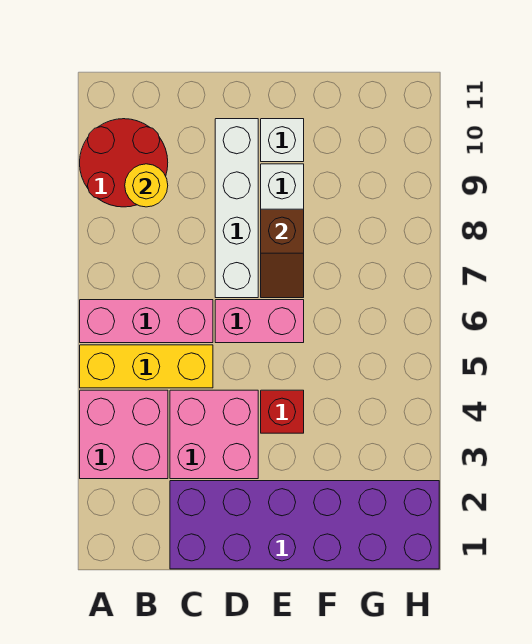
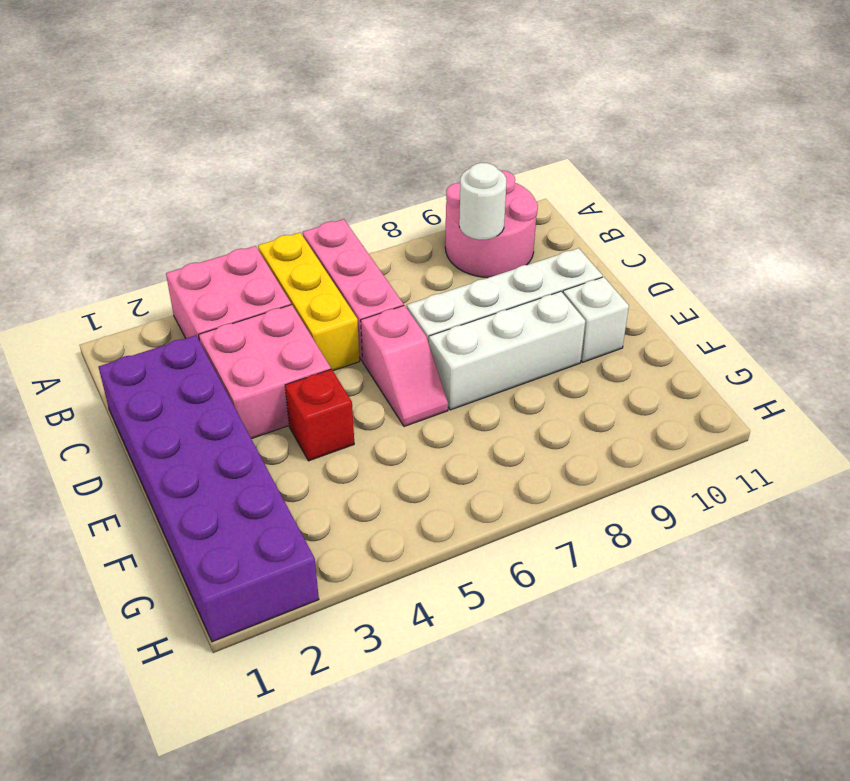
red round brick A9:B10 level 1 -> pink round brick A9:B10 level 1
yellow round brick B9 level 2 -> white round brick B9 level 2
pink brick D6:E6 level 1 -> pink slope D6:E6 level 1 top D
brown slope E7:E8 level 2 top 8 -> none

